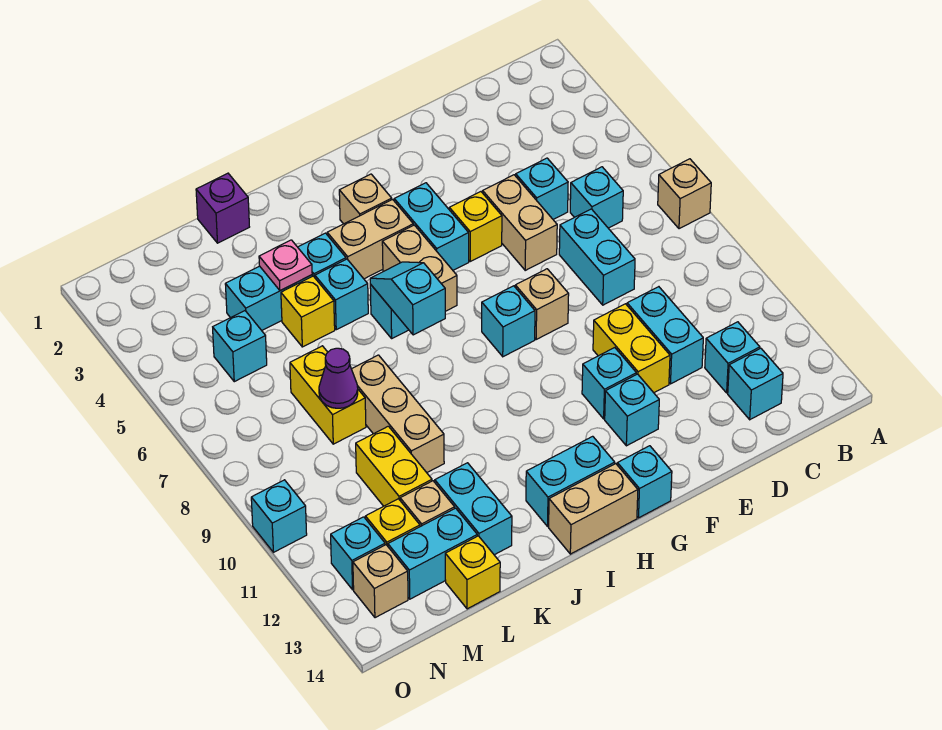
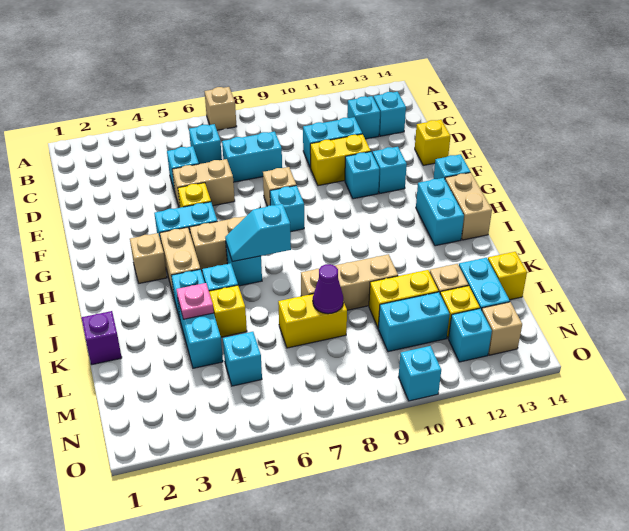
none -> yellow brick E14 level 1
cyan brick K12:K13 level 1 -> cyan brick M10:M11 level 1

